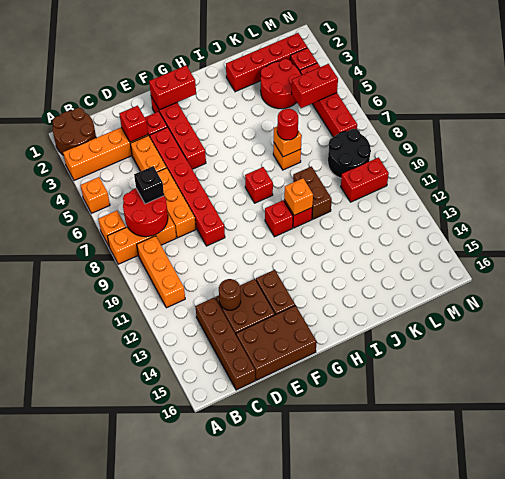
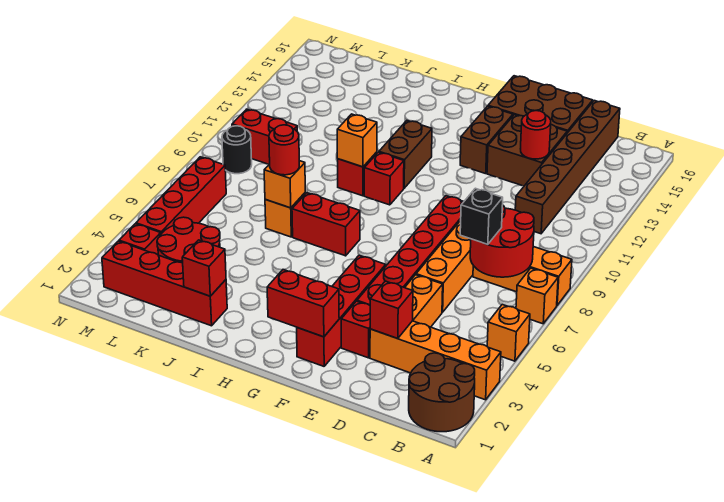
orange brick B9:B11 level 1 -> none
brown brick C13:C16 level 1 -> brown brick C11:C16 level 1
brown round brick D13 level 2 -> red round brick D13 level 2
red brick H8 level 1 -> red brick J2 level 2
brown brick J9:J10 level 1 -> brown brick H11:H12 level 1
red brick L5:M5 level 2 -> red brick H7:I7 level 1
black round brick L8:M9 level 1 -> black round brick M9 level 1

